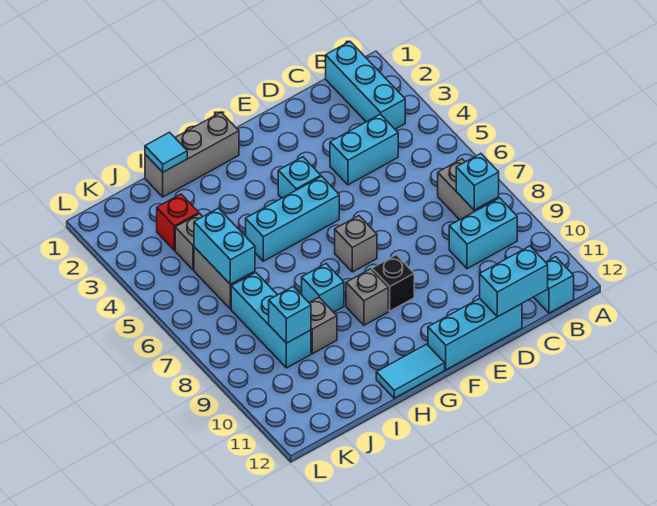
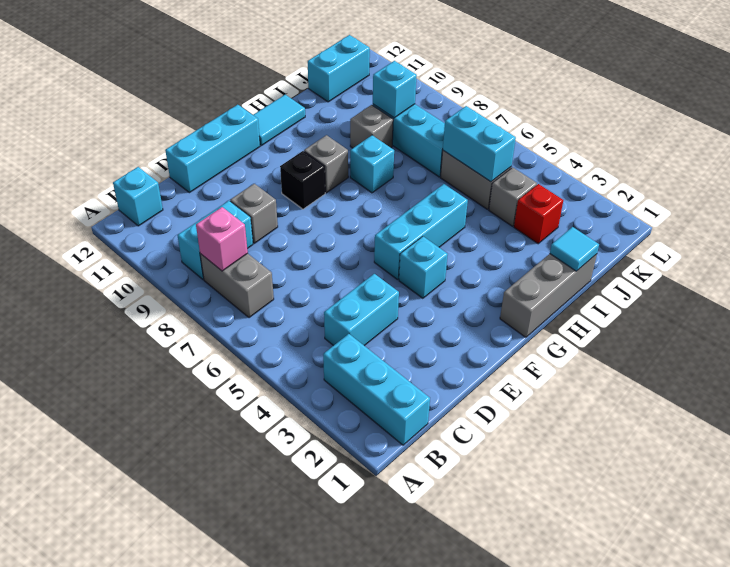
cyan brick B8 level 2 -> pink brick B8 level 2
cyan brick C12:D12 level 2 -> cyan brick J12:K12 level 1
grey brick F7 level 1 -> grey brick D9 level 1

